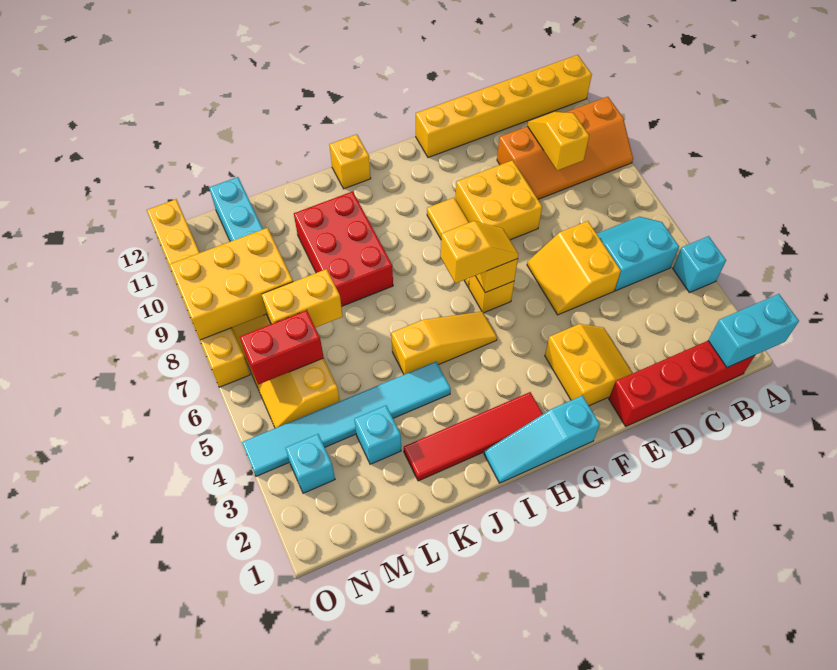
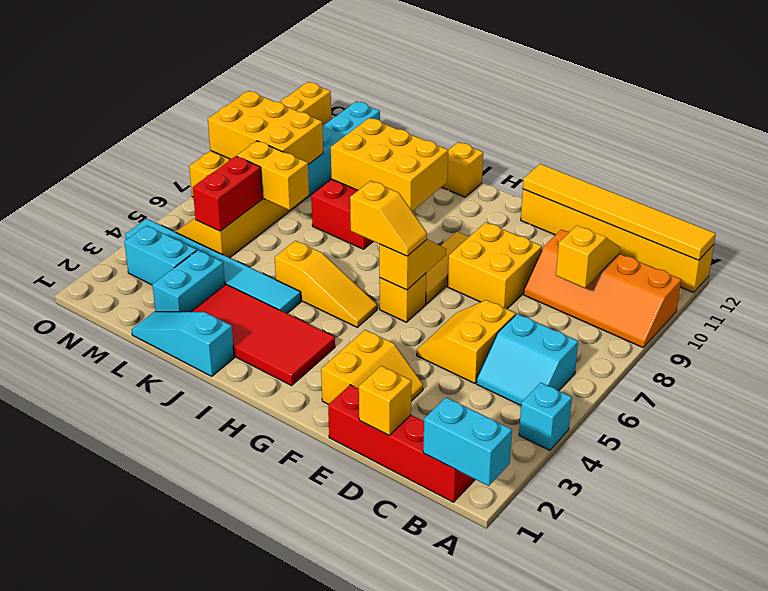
none -> yellow tile A12:F12 level 2
cyan slope B5:C6 level 1 top 5 -> cyan slope B5:C6 level 1 top 6
none -> yellow brick D1 level 2
cyan slope G1:I1 level 1 top G -> cyan slope J1:L1 level 1 top J
red tile H2:K2 level 1 -> red tile H2:K3 level 1
none -> yellow brick I9:K10 level 2
cyan brick L3 level 1 -> cyan brick L2:L3 level 1
red brick M6:N6 level 2 -> red brick M5:M6 level 2
cyan brick N3 level 1 -> cyan brick M3:N3 level 1

